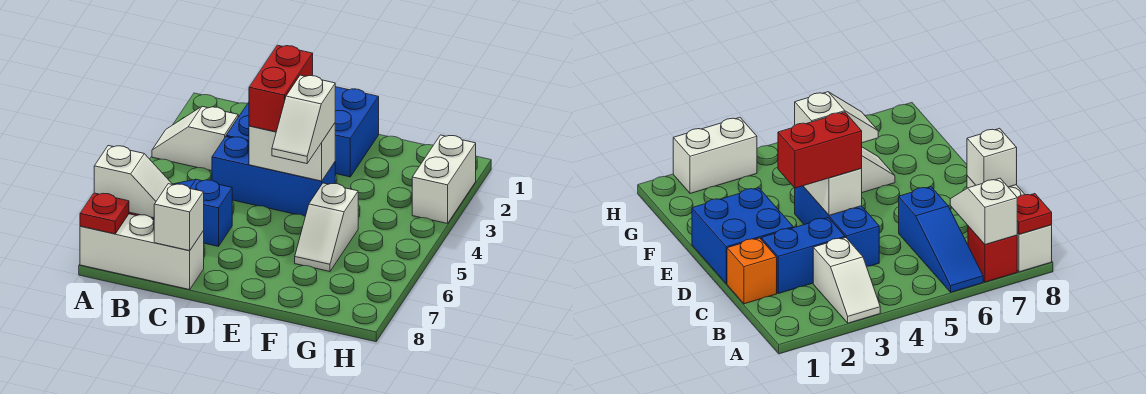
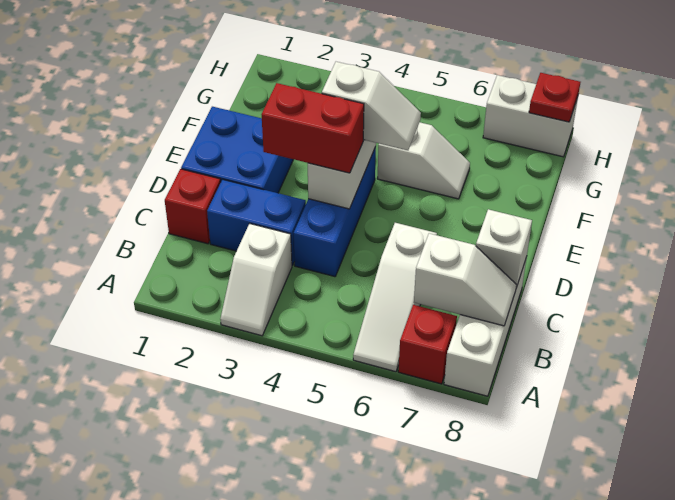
blue slope A6:C6 level 1 top C -> white slope A6:C6 level 1 top C
white slope A7:B7 level 2 top A -> white slope B7:B8 level 2 top 7
red plate A8 level 2 -> red plate H8 level 2
orange brick C1 level 1 -> red brick C1 level 1
white brick H2:H3 level 1 -> white brick H7:H8 level 1

